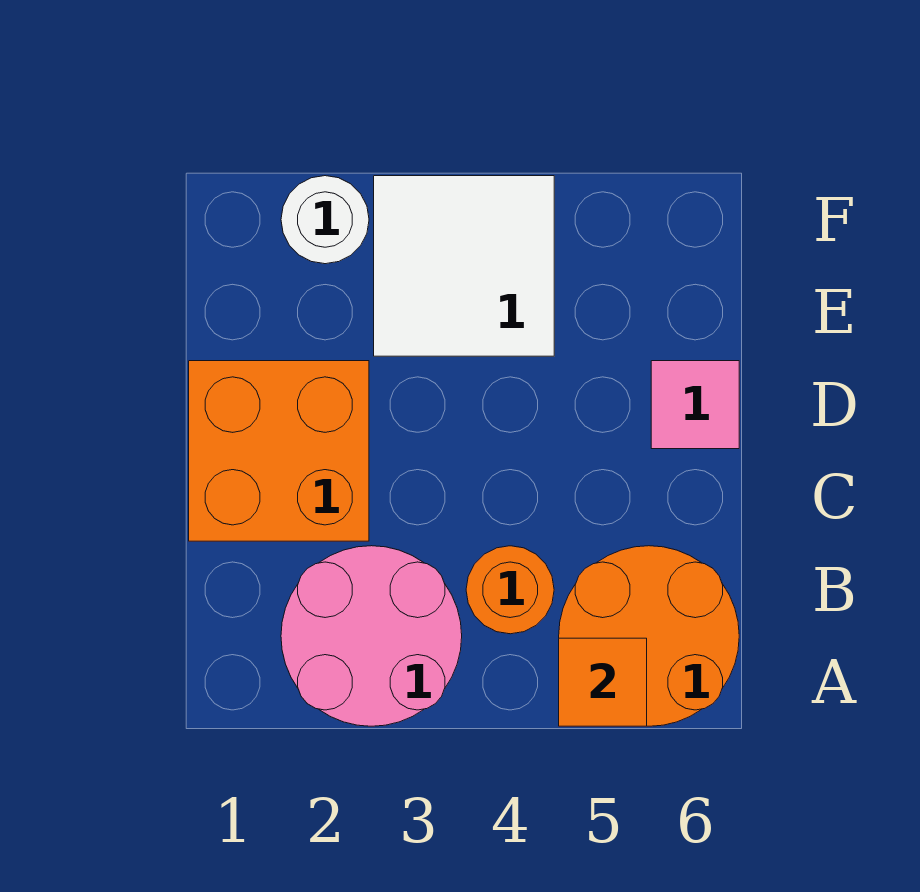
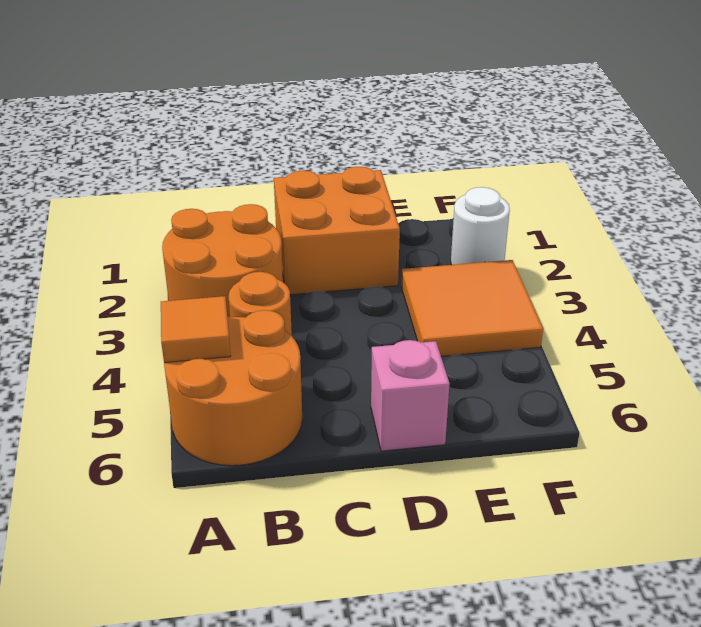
pink round brick A2:B3 level 1 -> orange round brick A2:B3 level 1
pink tile D6 level 1 -> pink brick D6 level 1
white tile E3:F4 level 1 -> orange tile E3:F4 level 1

